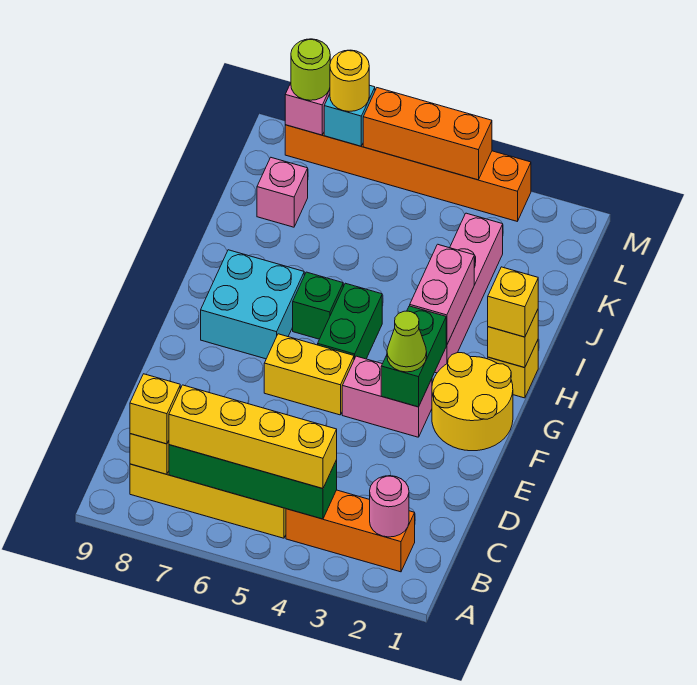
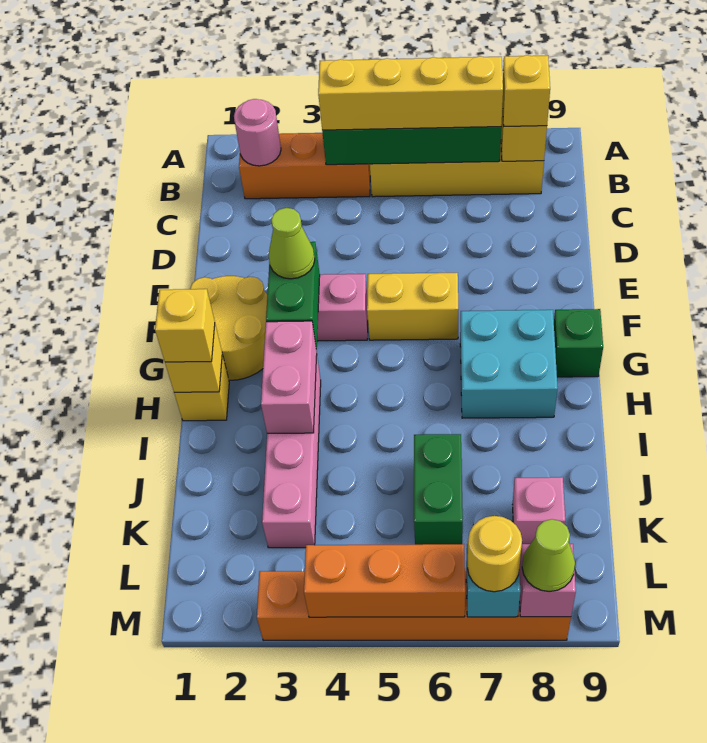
green brick G5:H5 level 1 -> green brick J6:K6 level 1
green brick H6 level 1 -> green brick G9 level 1
lime round brick M8 level 3 -> lime cone M8 level 3

